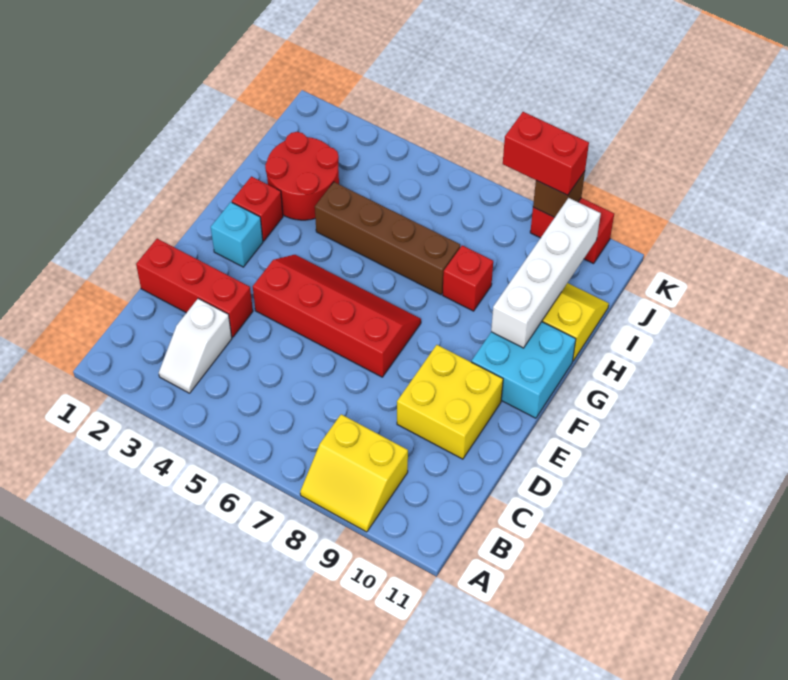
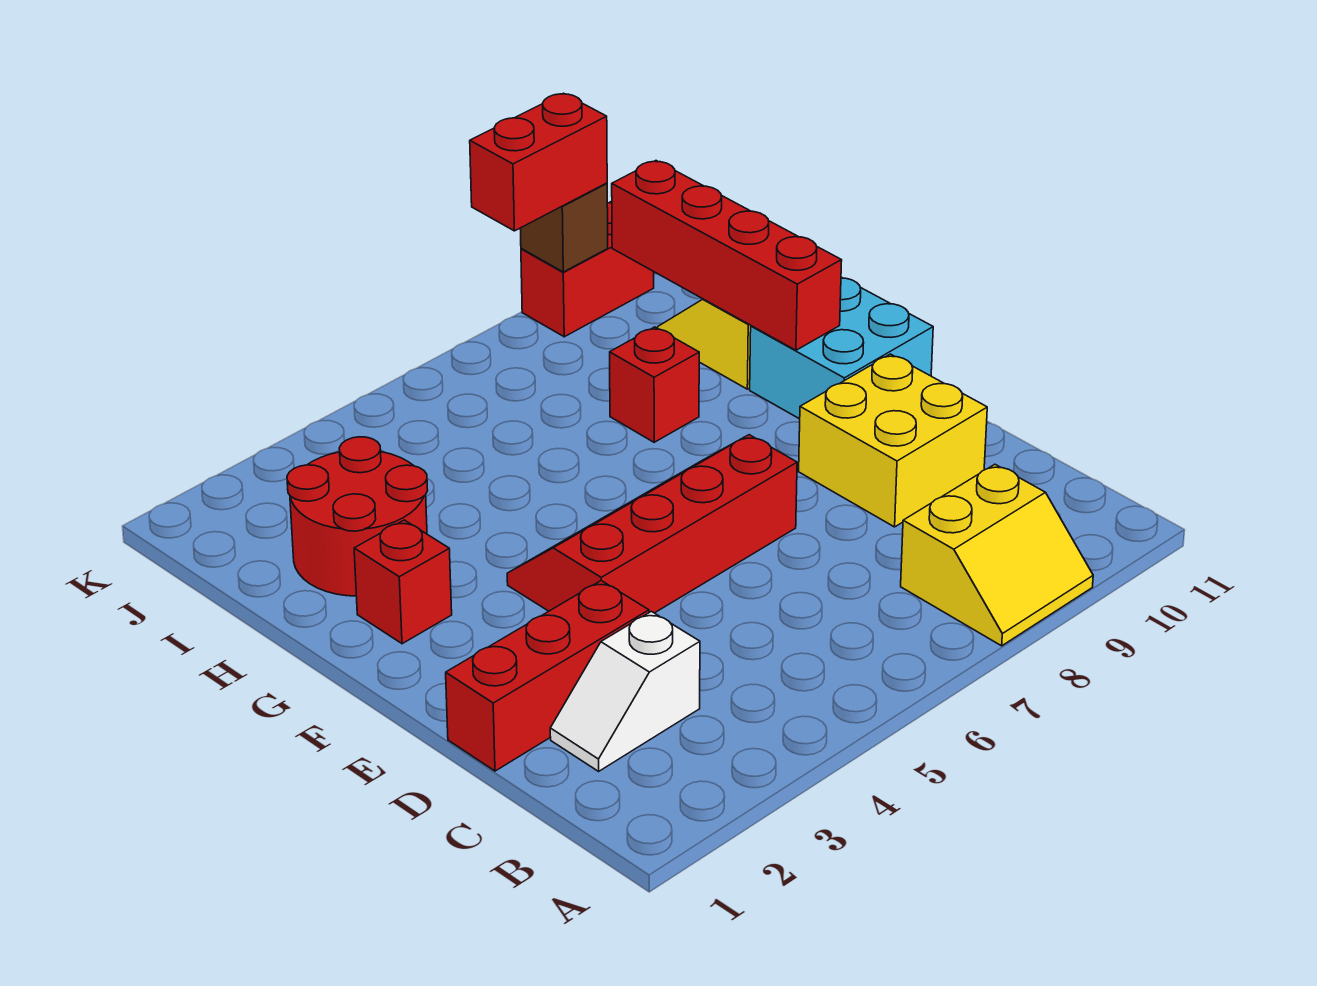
white slope B3:C3 level 1 top C -> white slope C2:C3 level 1 top 3
cyan brick F2 level 1 -> none
white brick G10:J10 level 2 -> red brick G10:J10 level 2
brown brick H4:H7 level 1 -> none

